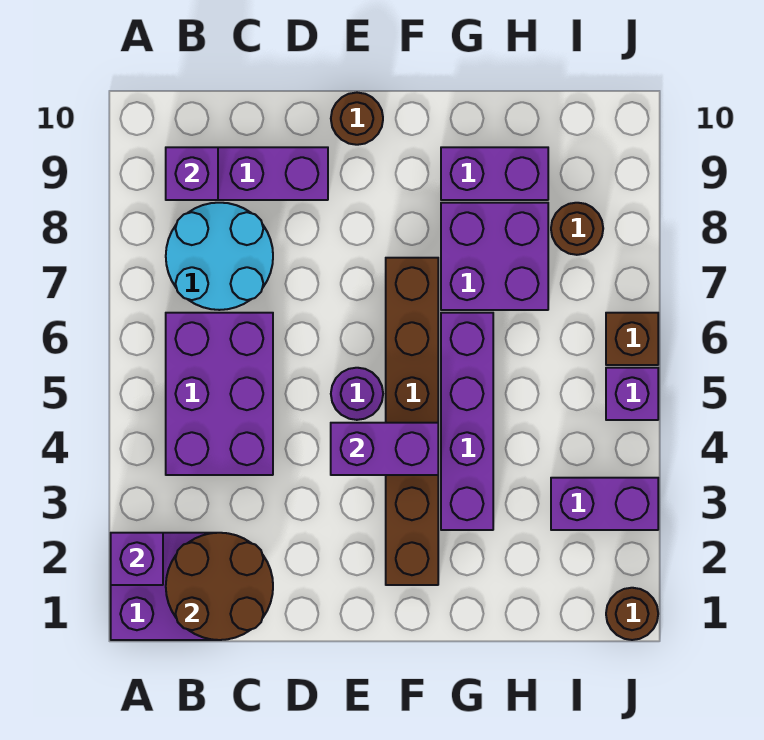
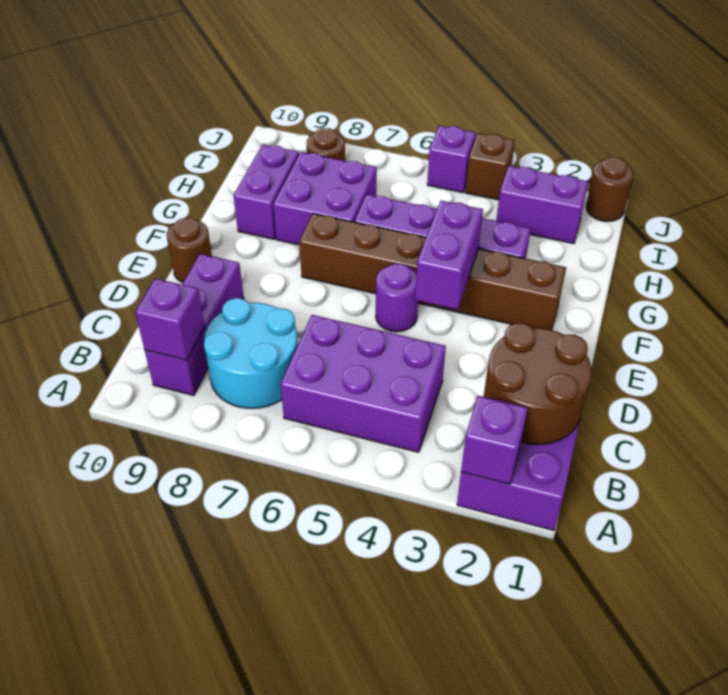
purple brick I3:J3 level 1 -> purple brick I2:I3 level 1
brown brick J6 level 1 -> brown brick J4 level 1

